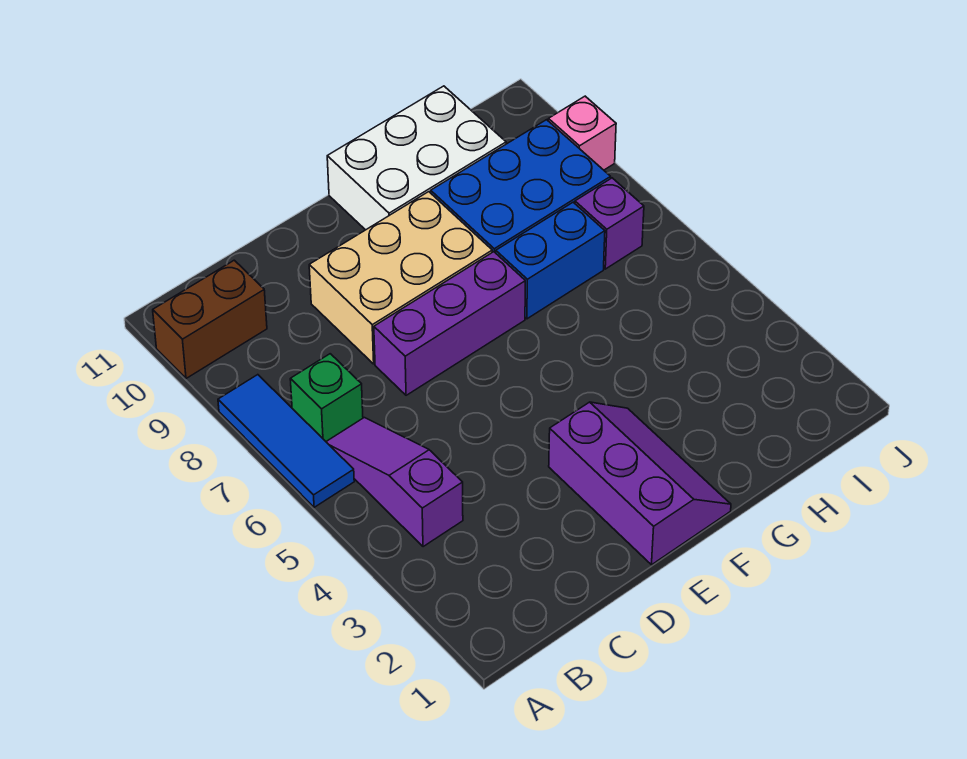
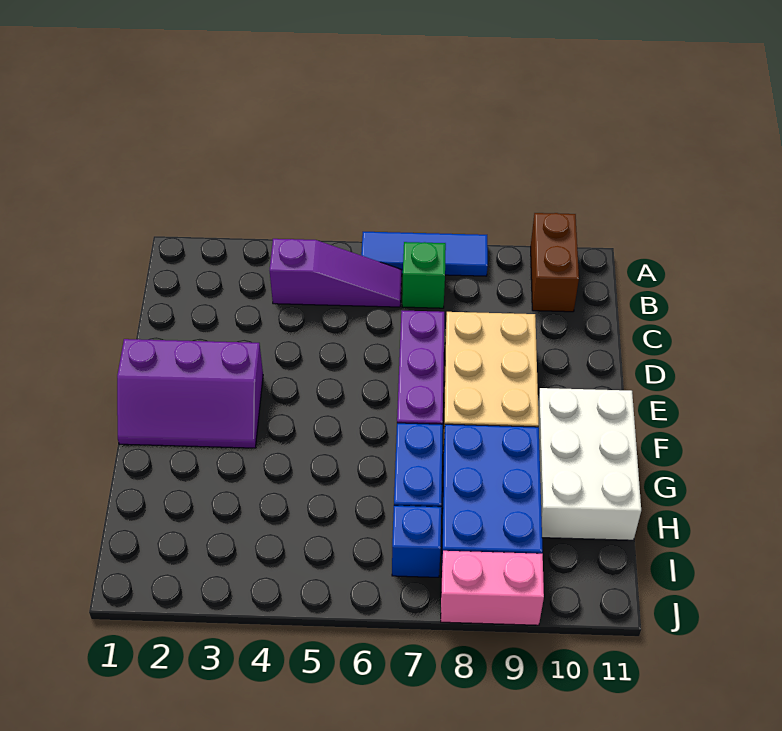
purple brick I7 level 1 -> blue brick I7 level 1
pink brick J9 level 1 -> pink brick J8:J9 level 1

